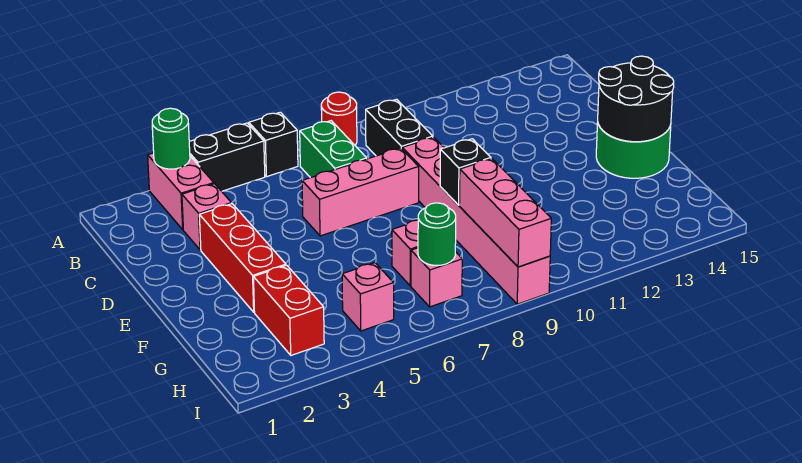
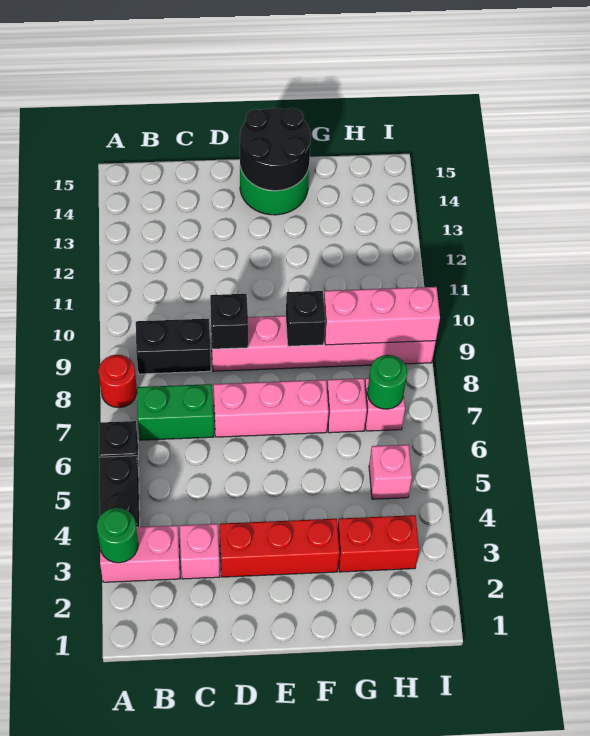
pink brick D6:D8 level 1 -> pink brick D7:F7 level 1
none -> black brick D9 level 2

